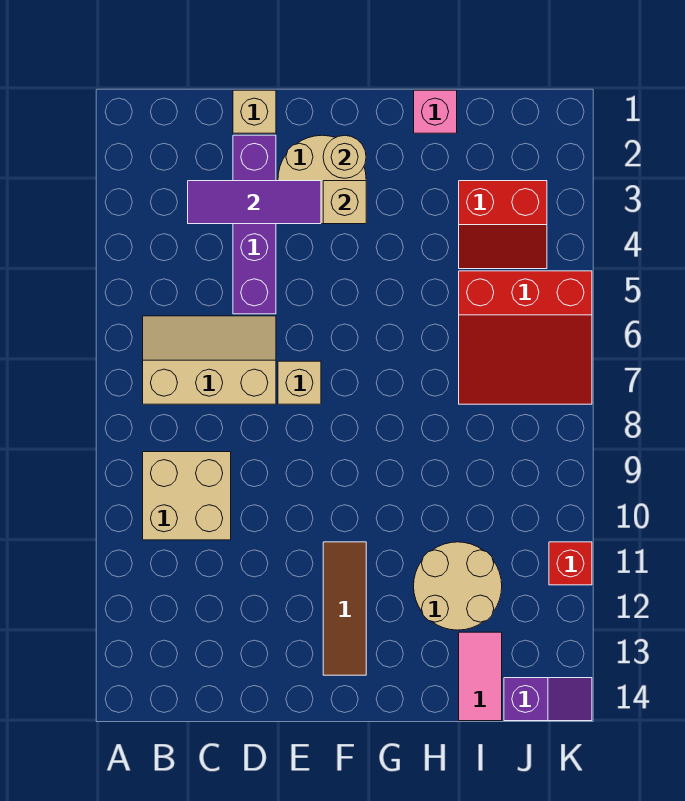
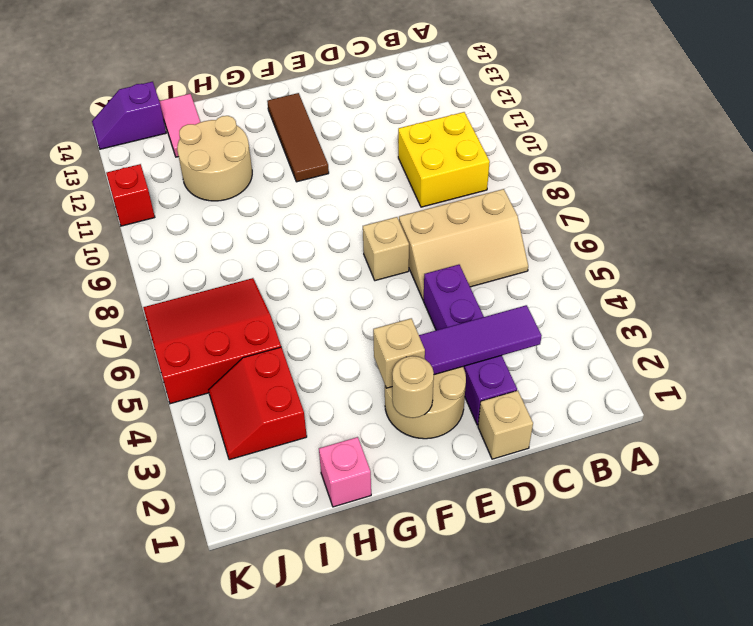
tan brick B9:C10 level 1 -> yellow brick B9:C10 level 1
red slope I3:J4 level 1 top 3 -> red slope I3:J4 level 1 top I

